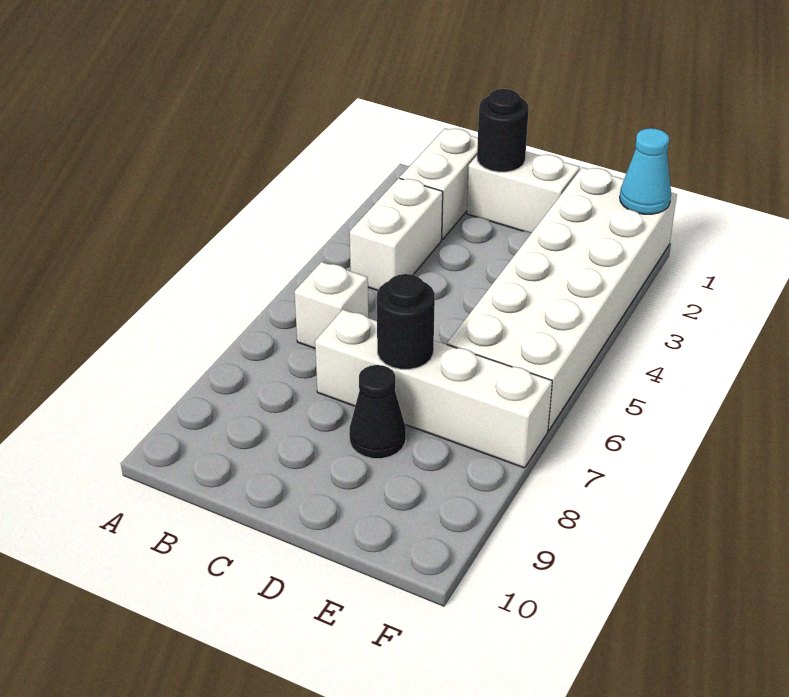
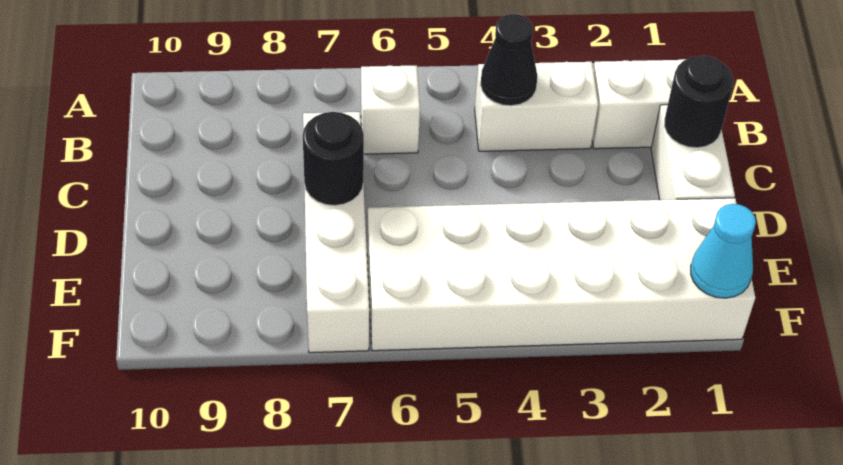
black cone D8 level 1 -> black cone B4 level 2

